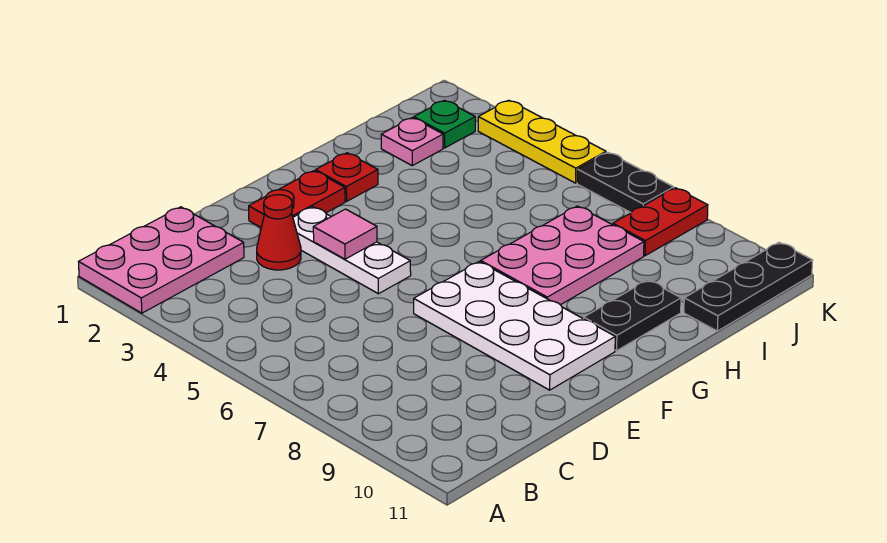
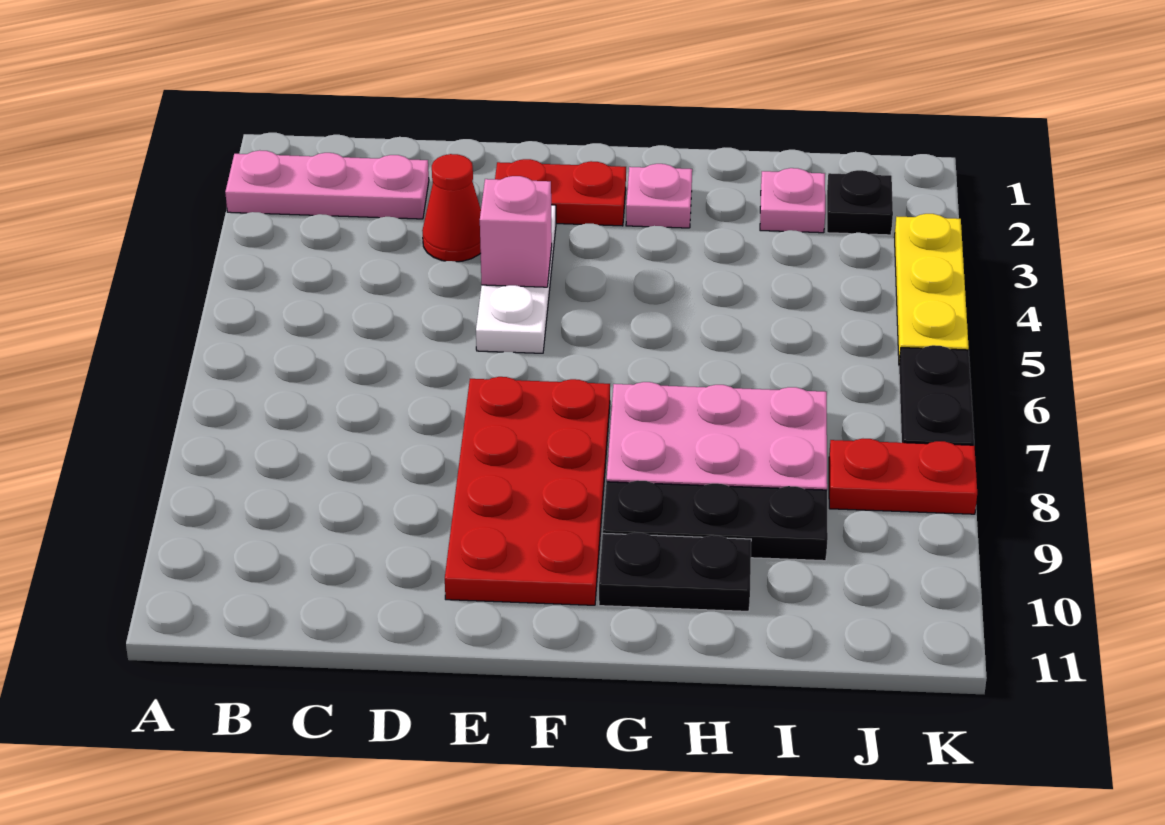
pink plate A1:C2 level 1 -> pink plate A2:C2 level 1
pink tile E4 level 2 -> pink brick E4 level 2
white plate E7:F10 level 1 -> red plate E7:F10 level 1
red plate G2 level 1 -> pink plate G2 level 1
black plate I11:K11 level 1 -> black plate G9:I9 level 1
green plate J2 level 1 -> black plate J2 level 1

